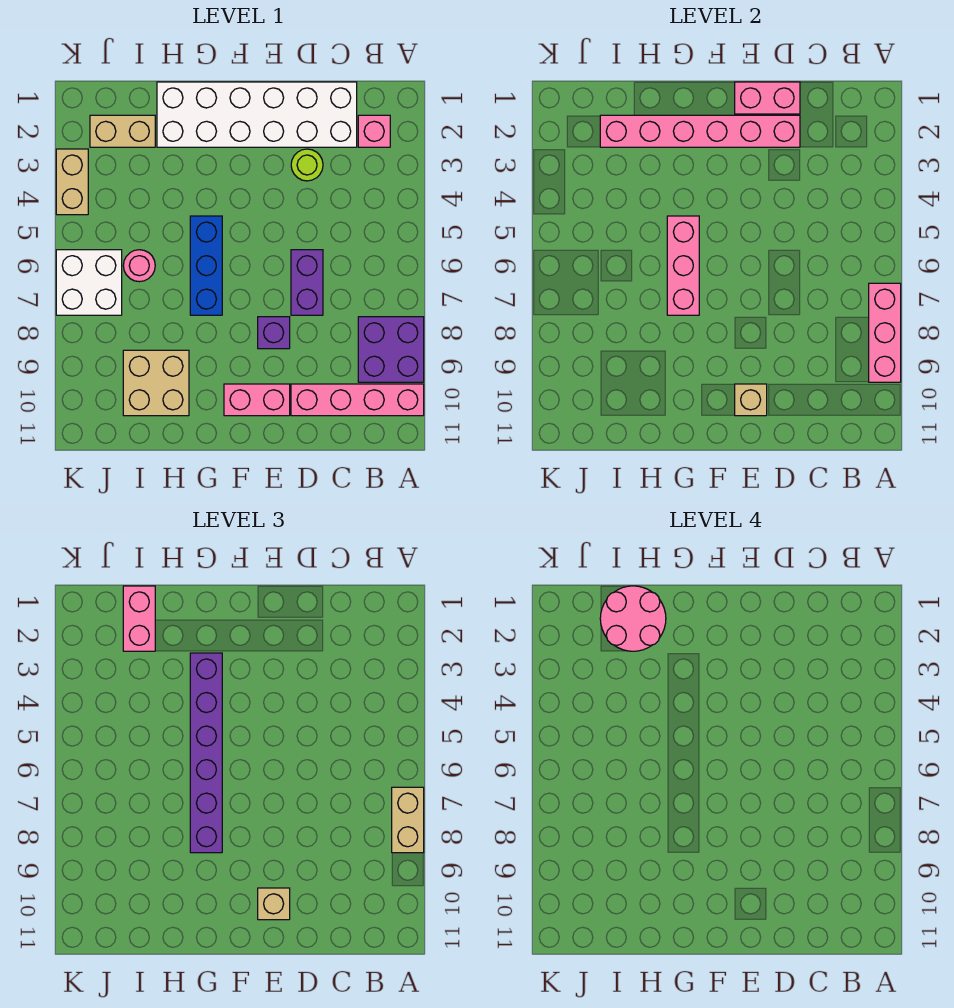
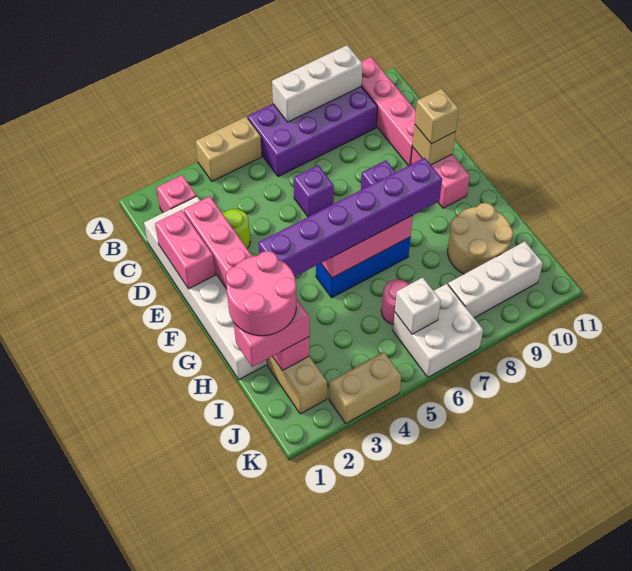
pink brick A7:A9 level 2 -> white brick A7:A9 level 2
tan brick A7:A8 level 3 -> tan brick A4:A5 level 1
purple brick A8:B9 level 1 -> purple brick A6:B9 level 1
purple brick D6:D7 level 1 -> purple brick D6 level 1
tan brick H9:I10 level 1 -> tan round brick H9:I10 level 1
none -> white brick J6 level 2
none -> white brick J8:J10 level 1

